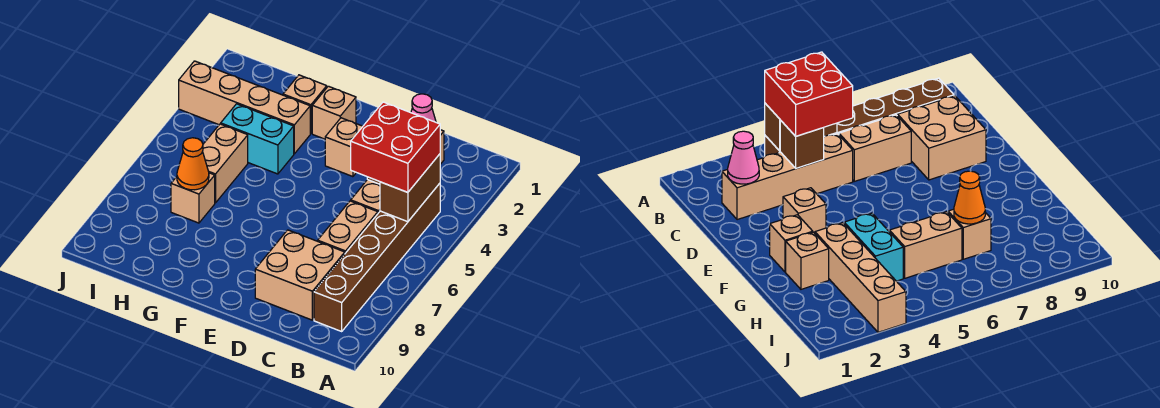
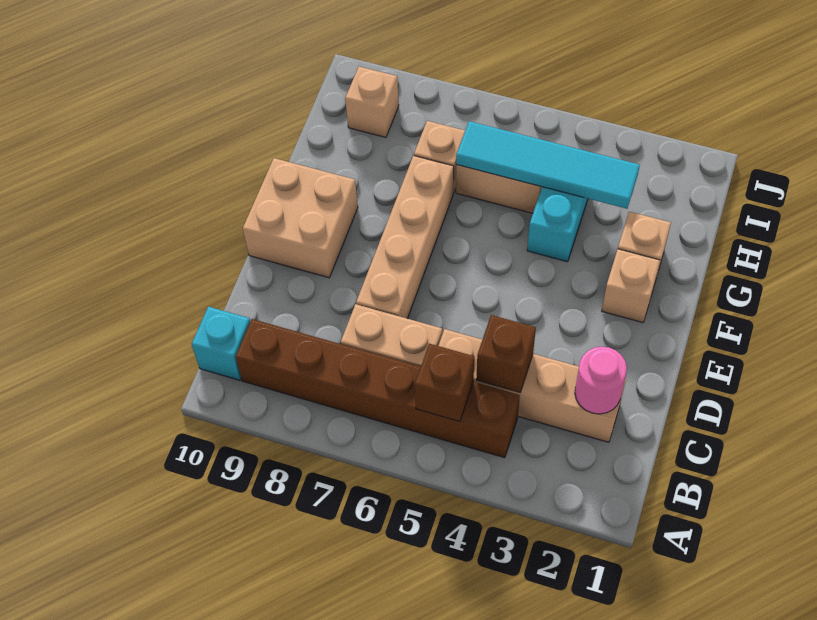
brown brick B4:B5 level 2 -> brown brick B5 level 2
red brick B4:C5 level 3 -> none
none -> cyan brick B10 level 1
pink cone C2 level 2 -> pink round brick C2 level 2
tan brick C8:D9 level 1 -> tan brick E9:F10 level 1
tan brick E3 level 1 -> tan brick I9 level 1
tan brick G3:J3 level 1 -> tan brick D7:G7 level 1
none -> cyan tile H3:H6 level 2
orange cone H7 level 2 -> none

